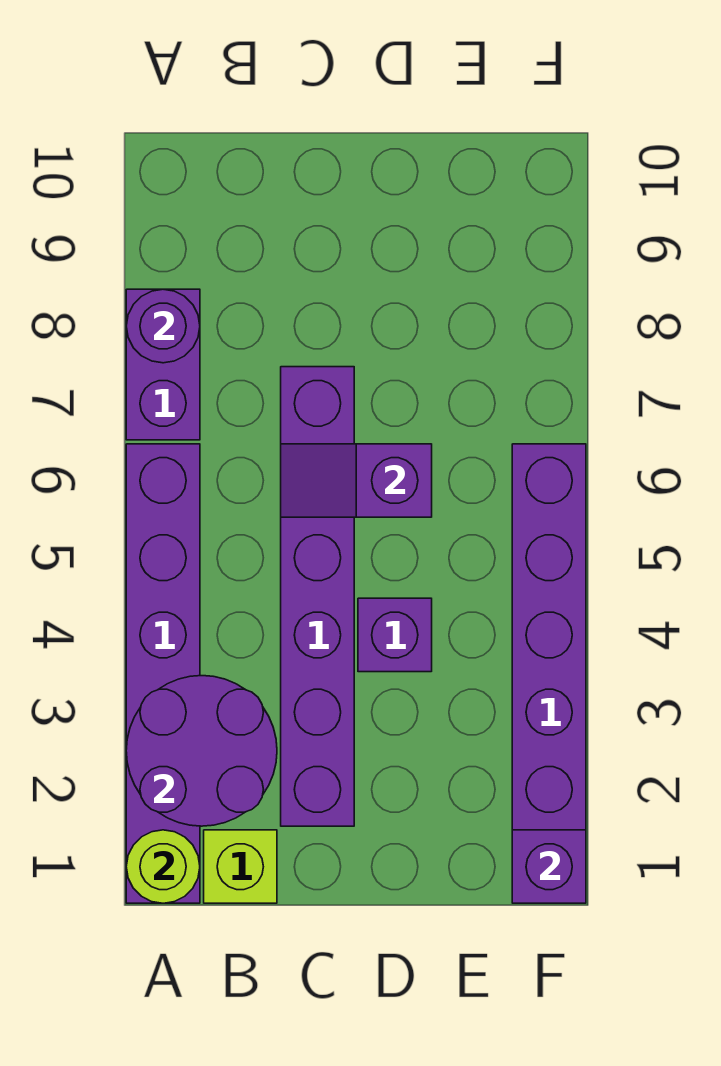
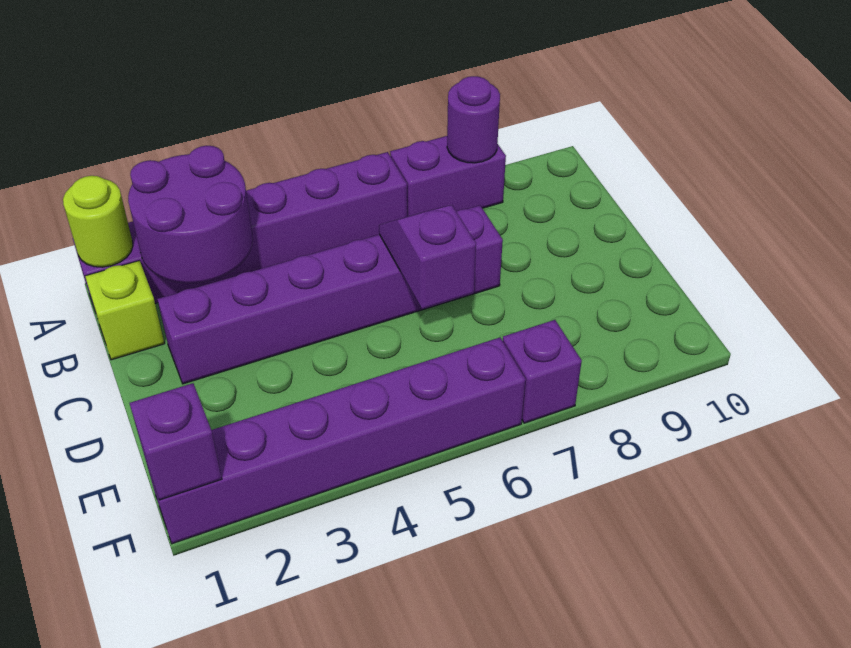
purple brick D4 level 1 -> purple brick F7 level 1

